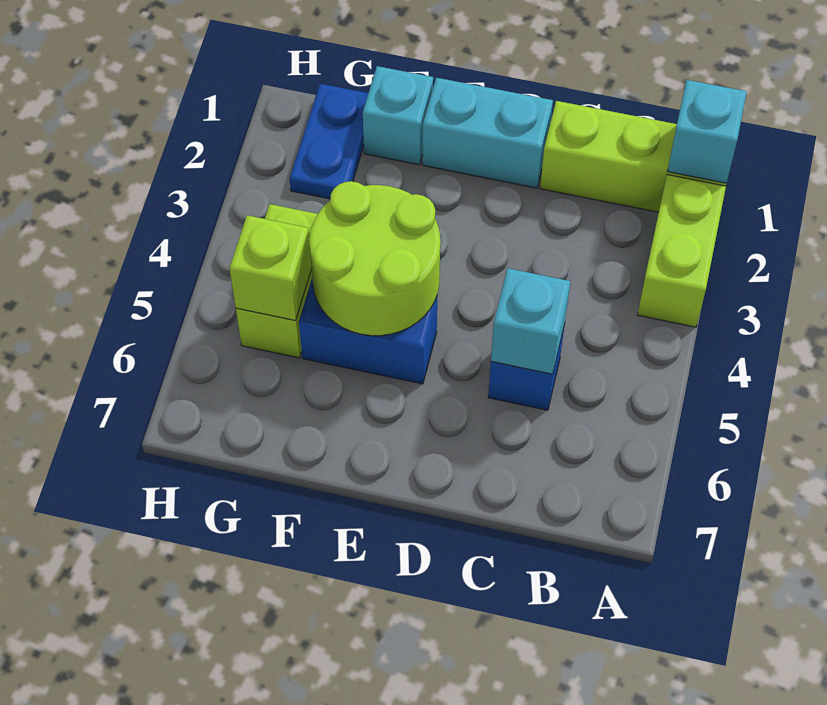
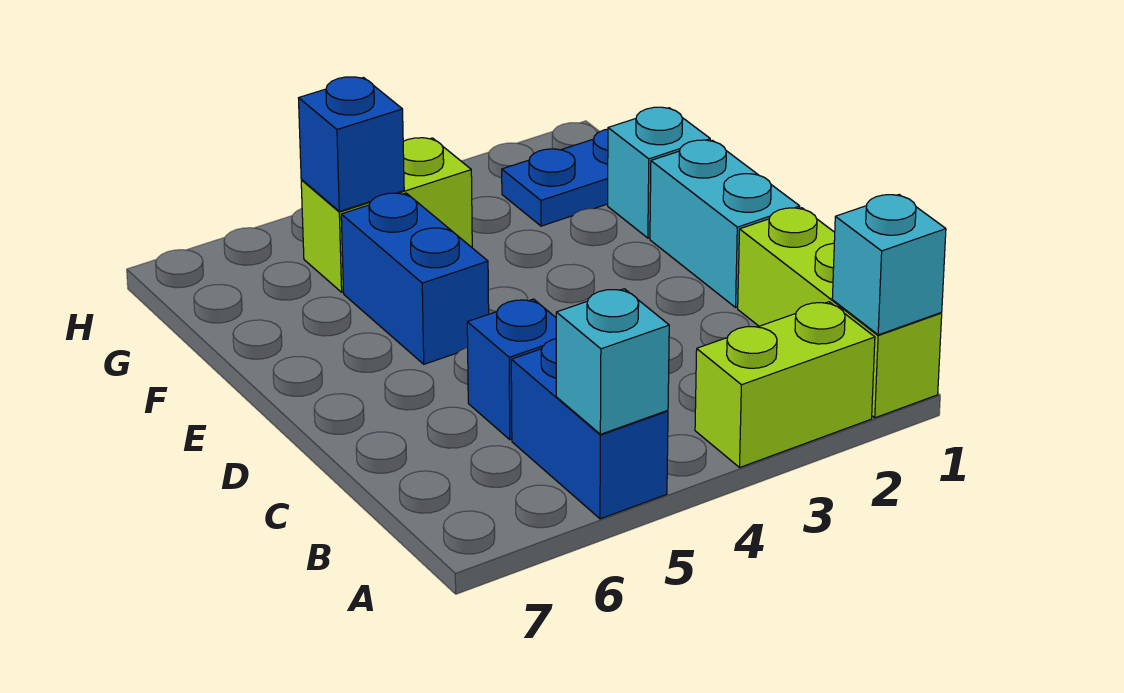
none -> blue brick A5:B5 level 1
cyan brick C5 level 2 -> cyan brick A5 level 2
lime round brick E4:F5 level 2 -> none
lime brick G5 level 2 -> blue brick G5 level 2

